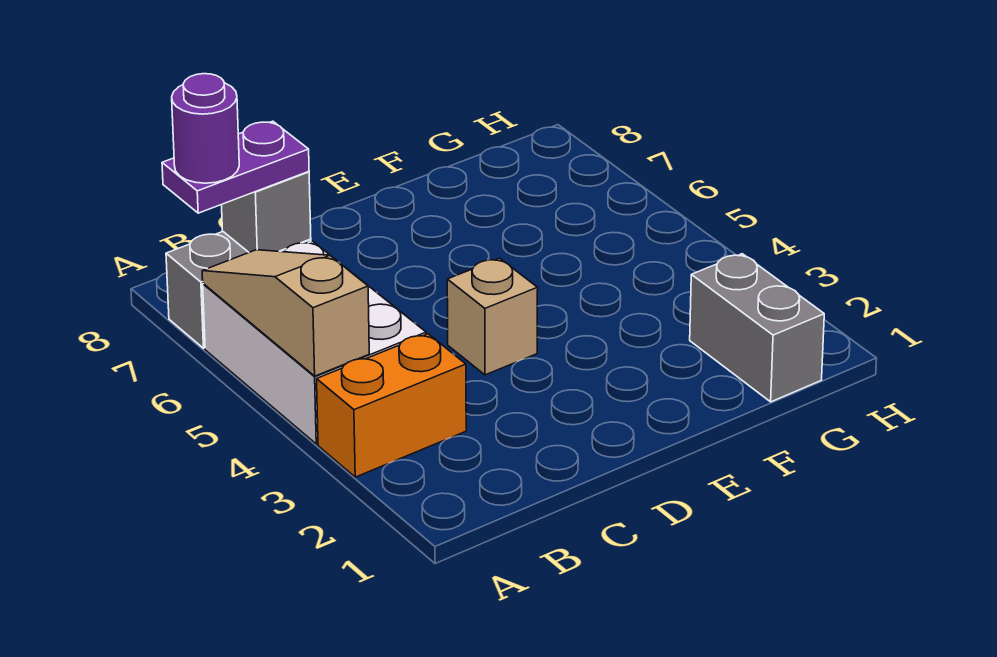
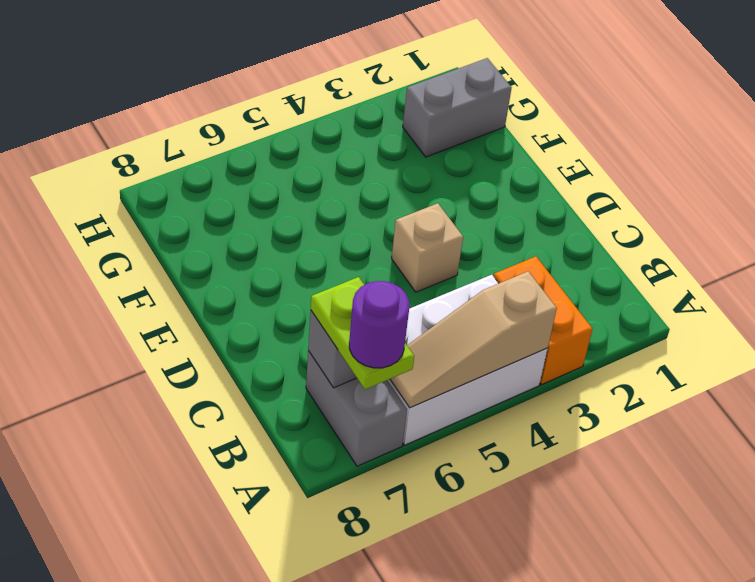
purple plate A7:B7 level 3 -> lime plate A7:B7 level 3

